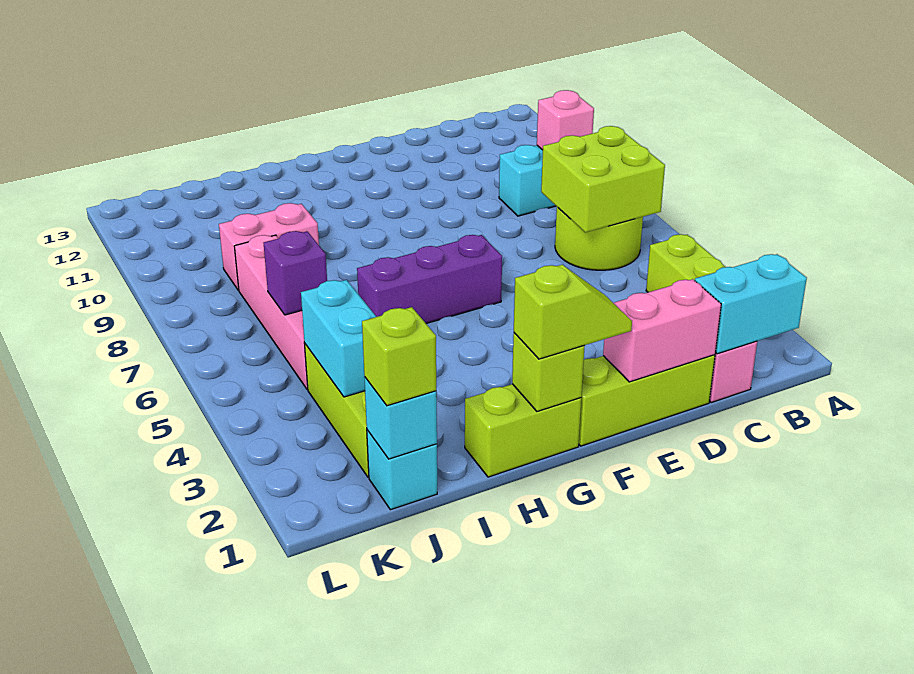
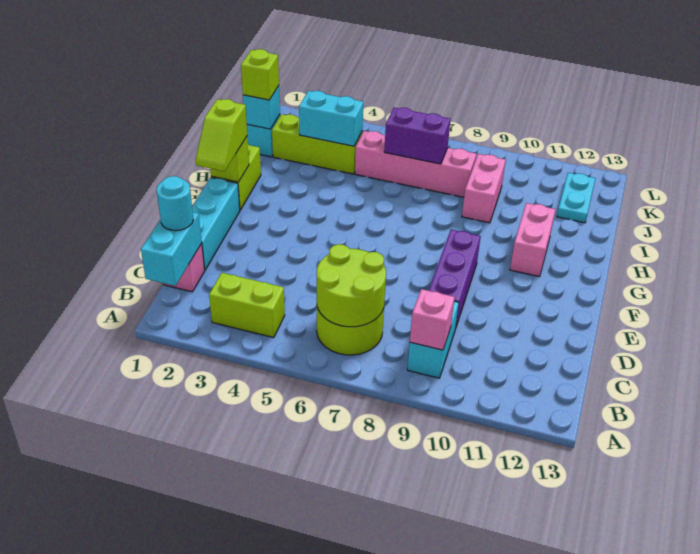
lime brick B6:C7 level 2 -> lime round brick B6:C7 level 2
none -> cyan round brick C1 level 3
lime brick D1:F1 level 1 -> cyan brick D1:F1 level 1
pink brick D1:E1 level 2 -> pink brick G11:H11 level 1
purple brick F6:H6 level 1 -> purple brick D9:F9 level 1
purple brick J6 level 2 -> purple brick J6:J7 level 2
none -> cyan plate J12:K12 level 1

